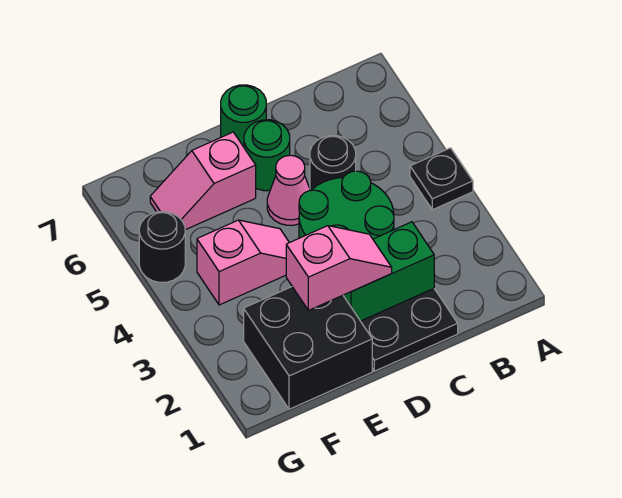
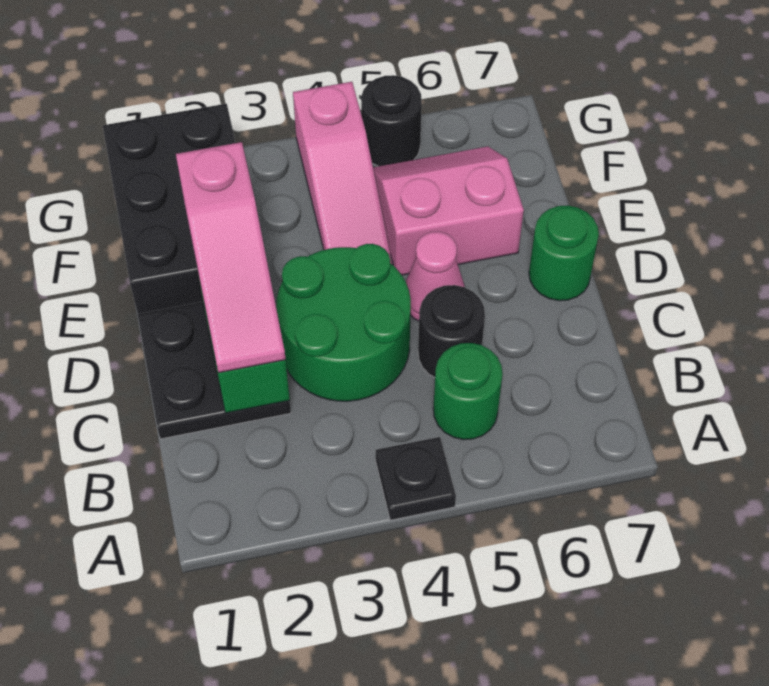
pink slope D2:E2 level 3 top E -> pink slope C2:E2 level 3 top E
green round brick D6 level 1 -> green round brick B5 level 1
black brick E1:F2 level 1 -> black brick E1:G2 level 1
pink slope E4:F4 level 1 top F -> pink slope E4:G4 level 1 top G
pink slope E6:F6 level 1 top E -> pink slope E5:F6 level 1 top E

